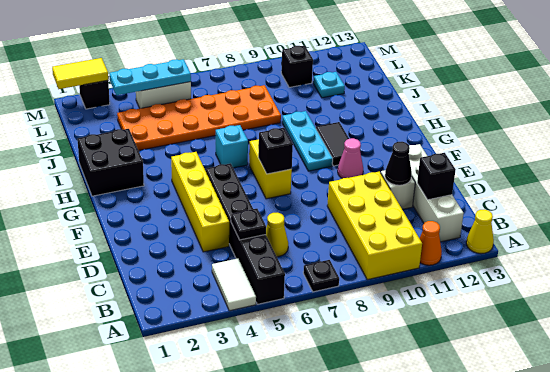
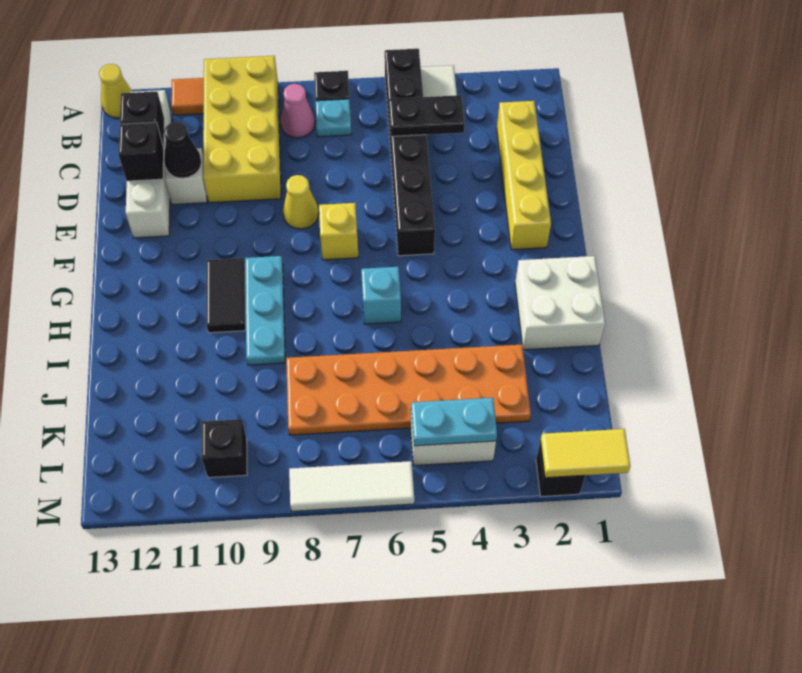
orange cone A11 level 1 -> orange tile A11 level 1
black plate C5 level 2 -> black plate C4:C5 level 2
yellow cone C6 level 1 -> yellow cone E8 level 1
yellow brick D4:G4 level 1 -> yellow brick C2:F2 level 1
yellow brick F7:G7 level 1 -> yellow brick F7 level 1
black brick F7 level 2 -> black brick D12 level 2
pink cone F10 level 1 -> pink cone B8 level 1
black brick H1:I2 level 1 -> white brick H1:I2 level 1
cyan plate K11 level 1 -> cyan plate B7 level 1
cyan plate L3:L5 level 2 -> cyan plate L4:L5 level 2
none -> white tile M6:M8 level 1

